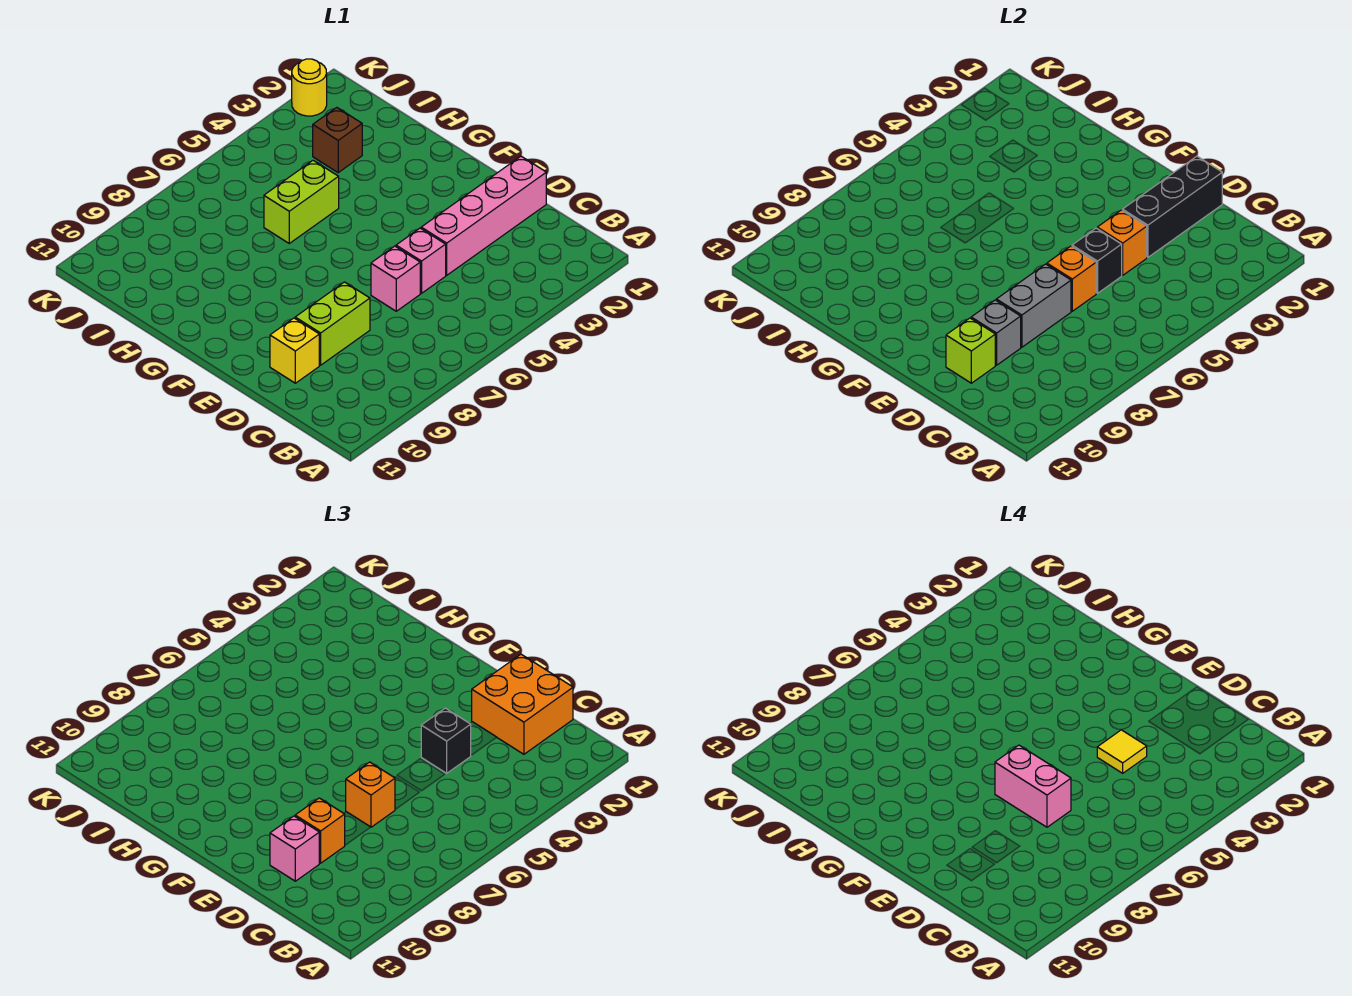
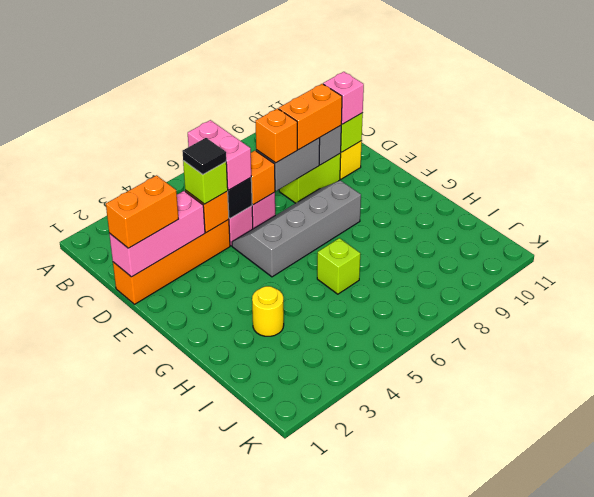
orange brick C1:D2 level 3 -> orange brick D1:D2 level 3
pink brick D1:D4 level 1 -> orange brick D1:D4 level 1
black brick D1:D3 level 2 -> pink brick D1:D3 level 2
black brick D4 level 3 -> lime brick D4 level 3
yellow tile D4 level 4 -> black tile D4 level 4
pink brick D7:E7 level 4 -> pink brick C5:D5 level 3
orange brick D9 level 3 -> orange brick D8:D9 level 3
none -> grey slope E5:F8 level 1 top F
lime brick H5:H6 level 1 -> lime brick H6 level 1
brown brick I3 level 1 -> none
yellow round brick K2 level 1 -> yellow round brick H3 level 1

